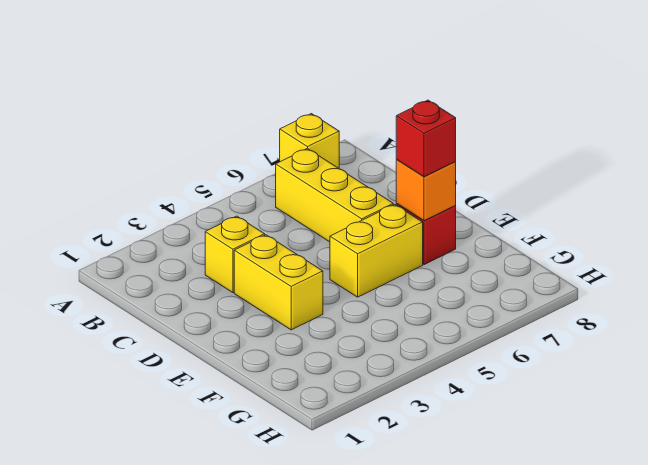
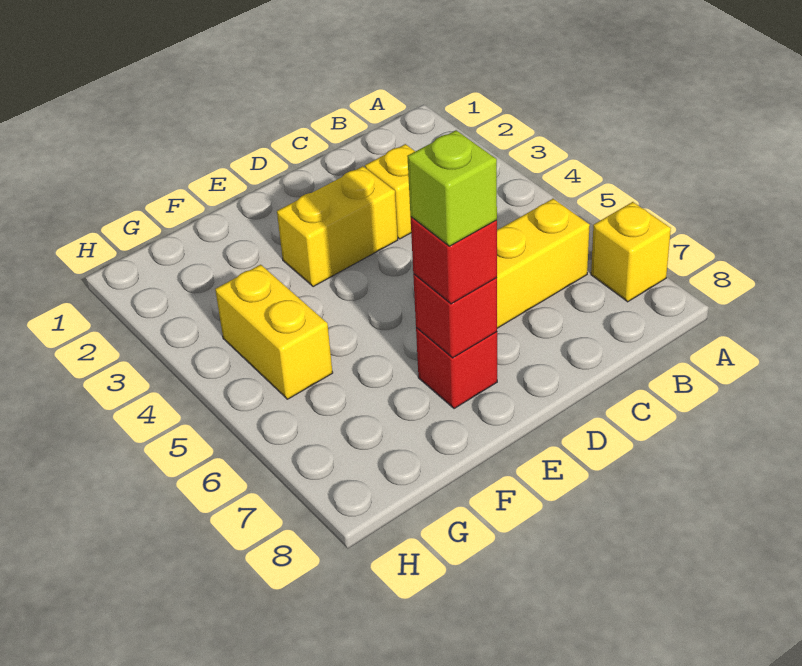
yellow brick E5:E6 level 1 -> yellow brick G4:G5 level 1
orange brick E7 level 2 -> red brick E7 level 2
none -> lime brick E7 level 4

